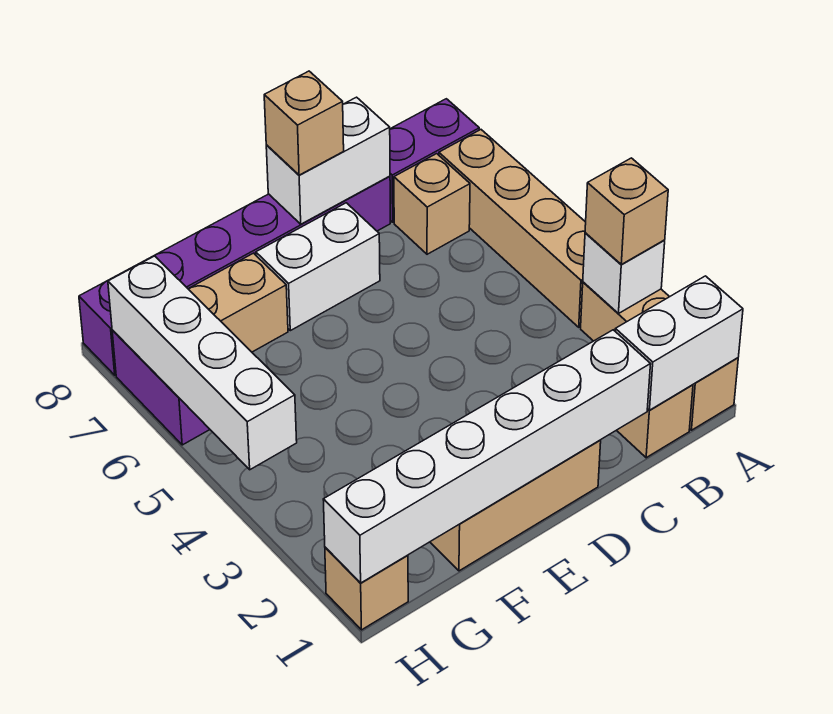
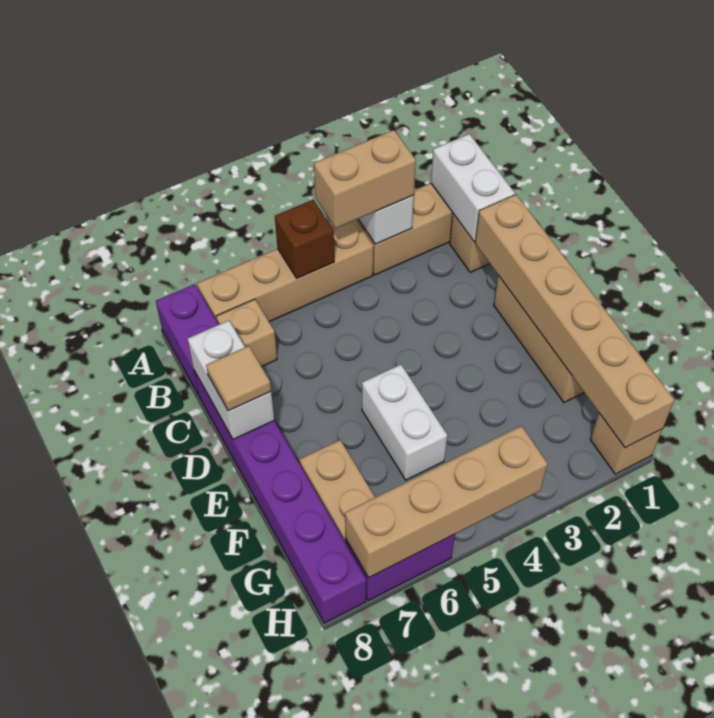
tan brick A3 level 3 -> tan brick A3:A4 level 3
none -> brown brick A5 level 2
white brick C1:H1 level 2 -> tan brick C1:H1 level 2
white brick D7:E7 level 1 -> white brick E5:F5 level 1
tan brick D8 level 3 -> tan tile D8 level 3
white brick H4:H7 level 2 -> tan brick H4:H7 level 2

